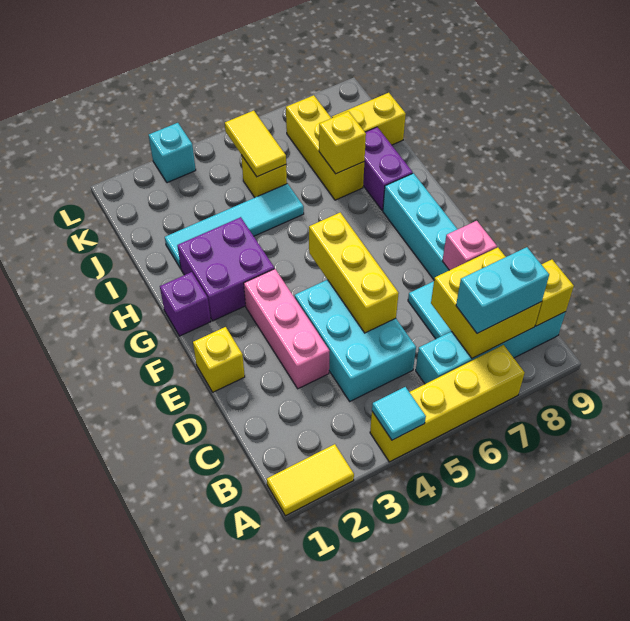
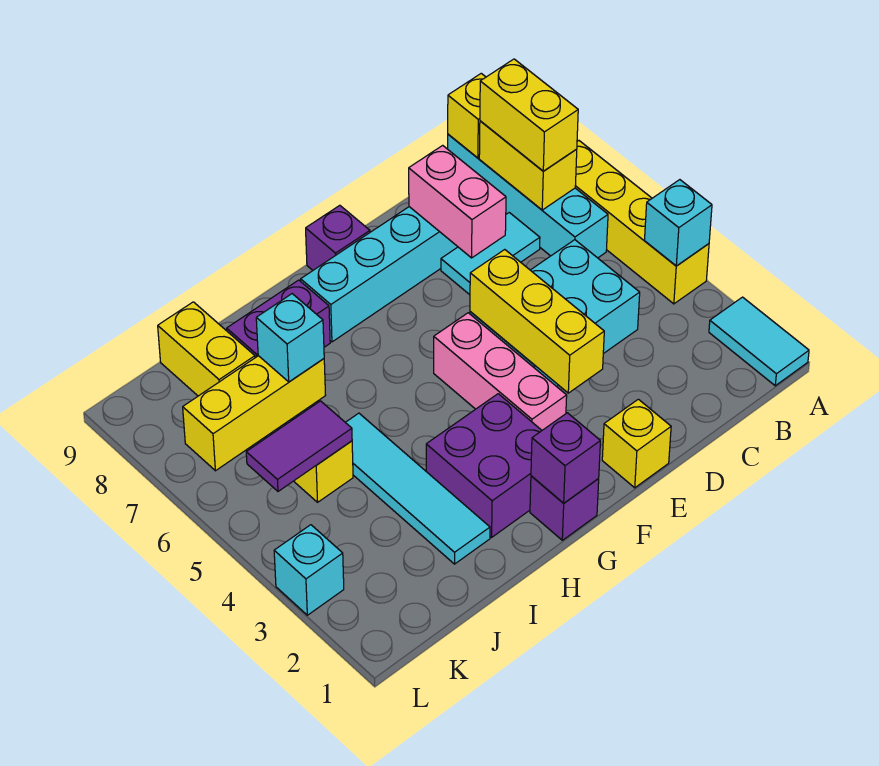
yellow tile A1:A2 level 1 -> cyan tile A1:A2 level 1
cyan tile A4 level 2 -> cyan brick A4 level 2
yellow brick B7:C8 level 2 -> yellow brick B7:B8 level 2
cyan brick B7:B8 level 3 -> yellow brick B7:B8 level 3
pink brick D3:F3 level 1 -> pink brick F3:F5 level 1
yellow brick D5:F5 level 2 -> yellow brick E3:E5 level 2
pink brick D8 level 2 -> pink brick D7:D8 level 2
none -> purple brick F9 level 1
none -> purple brick G1 level 2
yellow brick I7 level 2 -> cyan brick I7 level 2
yellow tile J5:K5 level 2 -> purple tile J5:K5 level 2

